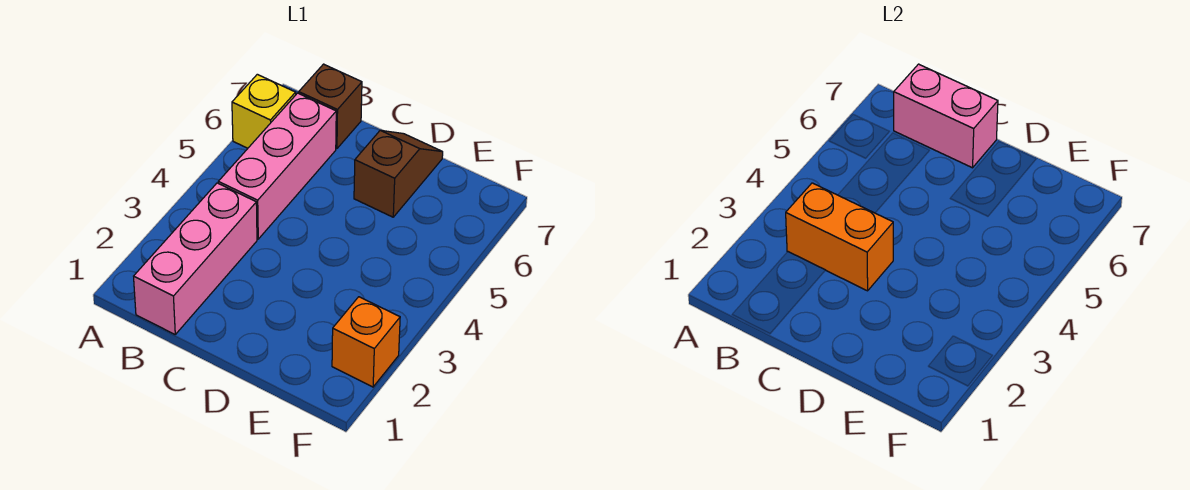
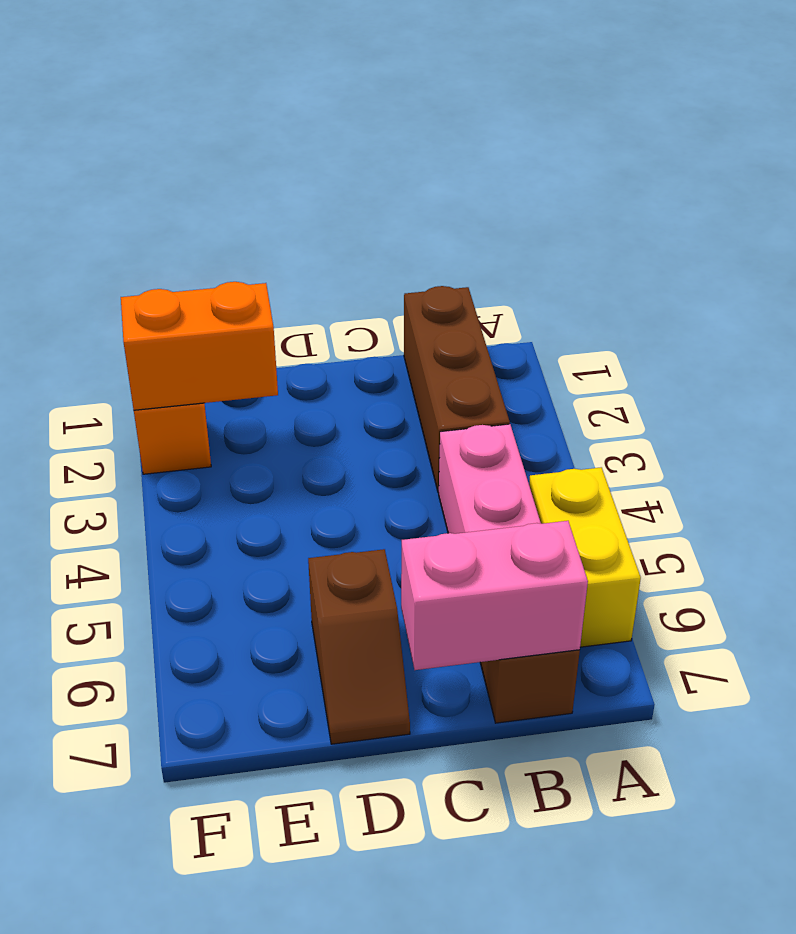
yellow brick A6 level 1 -> yellow brick A5:A6 level 1
pink brick B1:B3 level 1 -> brown brick B1:B3 level 1
orange brick B3:C3 level 2 -> orange brick E2:F2 level 2

